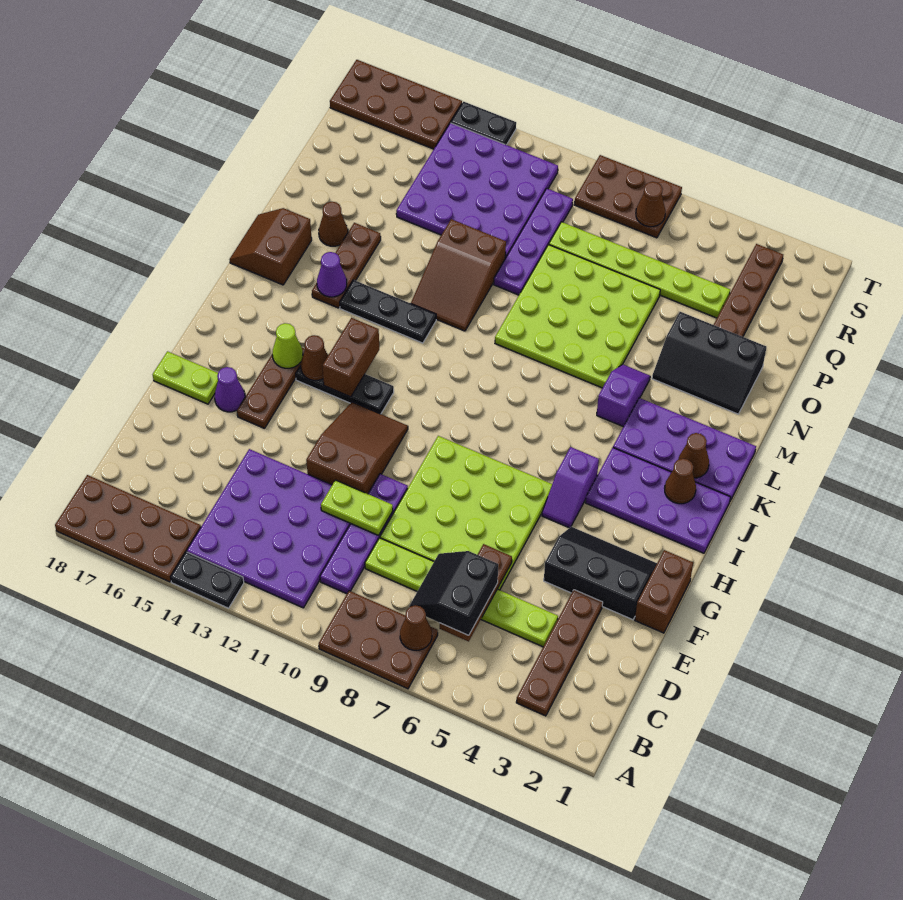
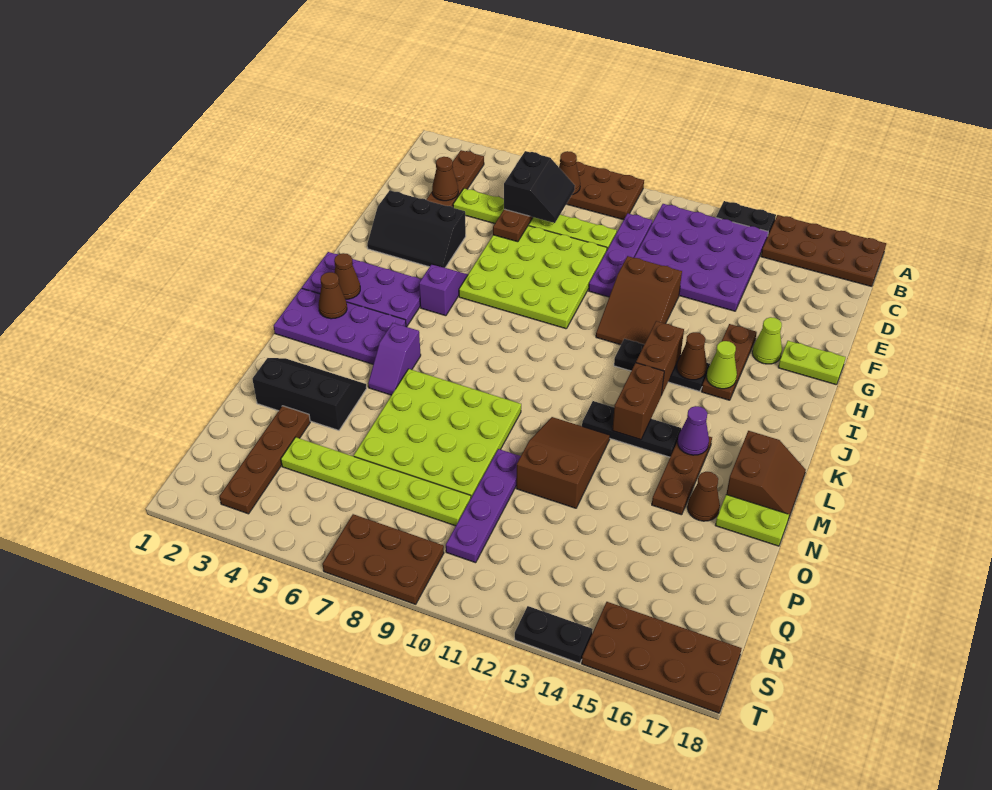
lime plate E10:E11 level 2 -> lime plate N17:N18 level 1
brown brick F1:G1 level 1 -> brown brick K13:L13 level 2
purple cone G16 level 1 -> lime cone G16 level 1
purple plate P11:S14 level 1 -> none
brown cone S7 level 2 -> brown cone D3 level 2

